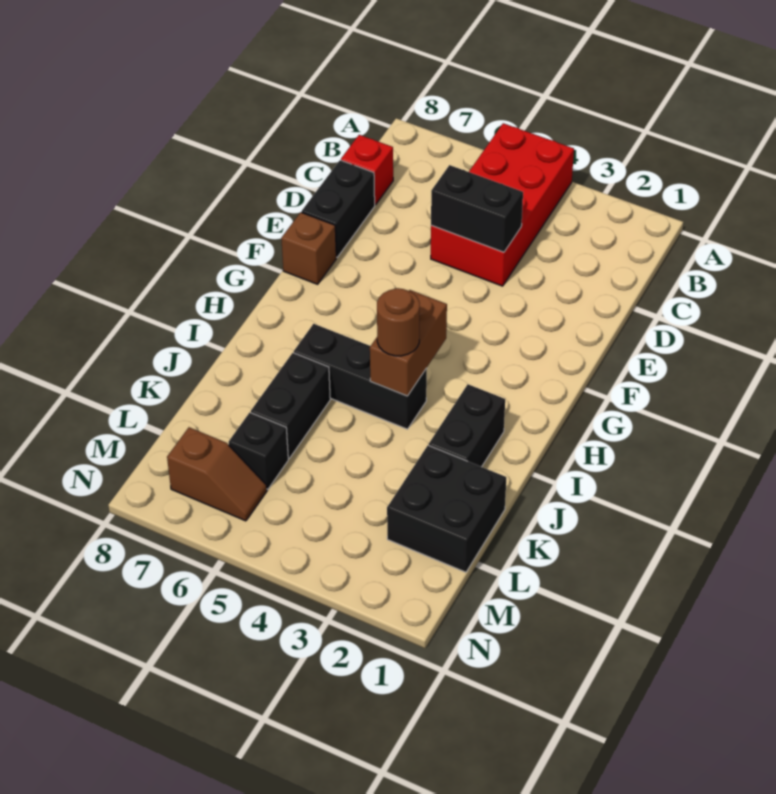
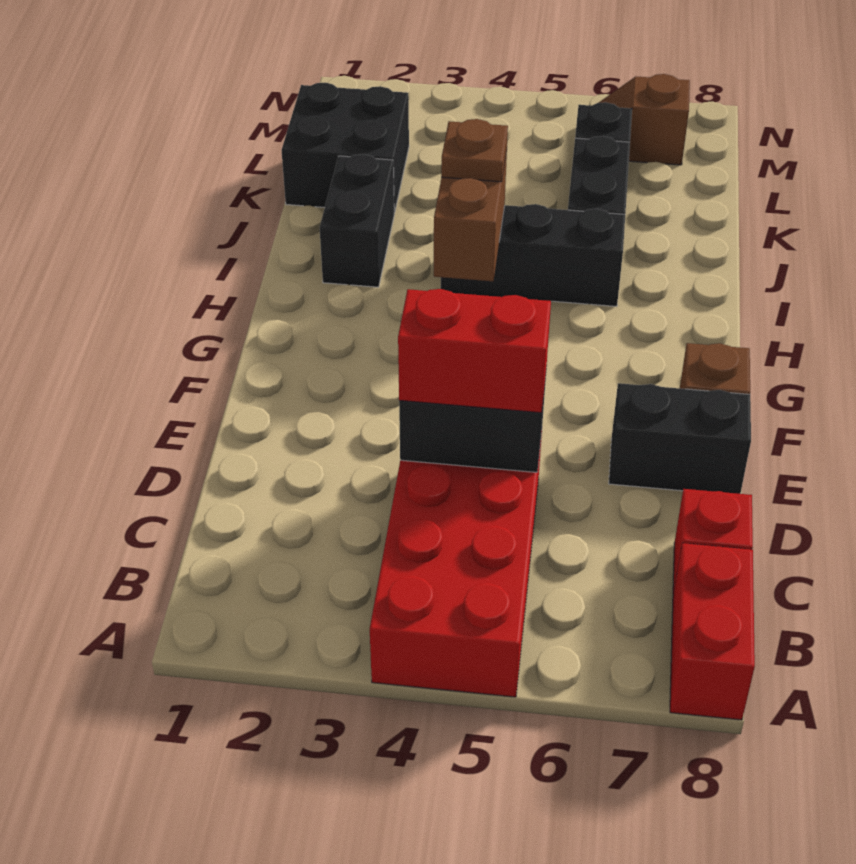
none -> red brick A8:B8 level 1
none -> red brick D4:D5 level 3
black brick D8:E8 level 1 -> black brick E7:E8 level 1
brown round brick I4 level 3 -> brown plate I4 level 3

